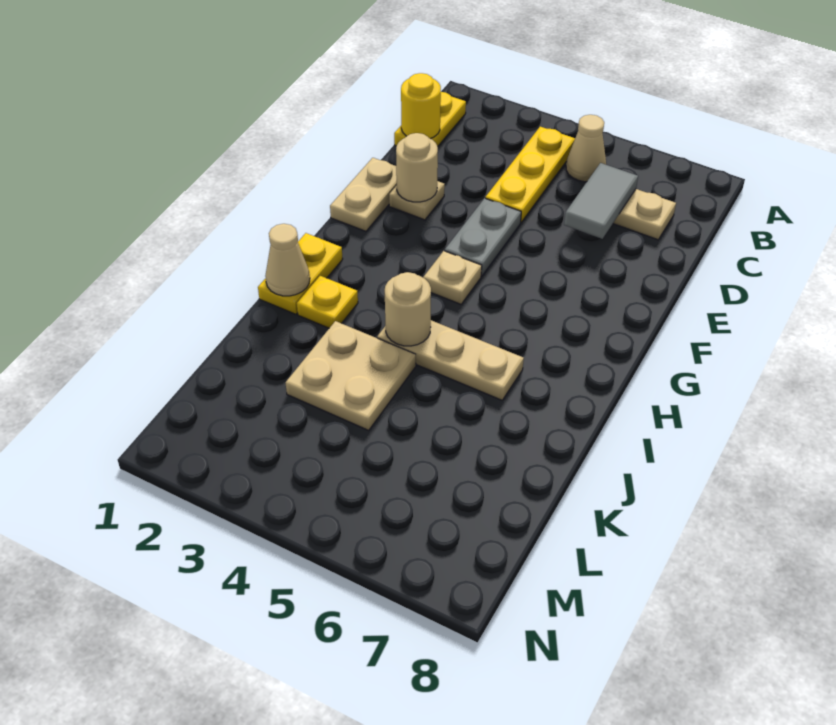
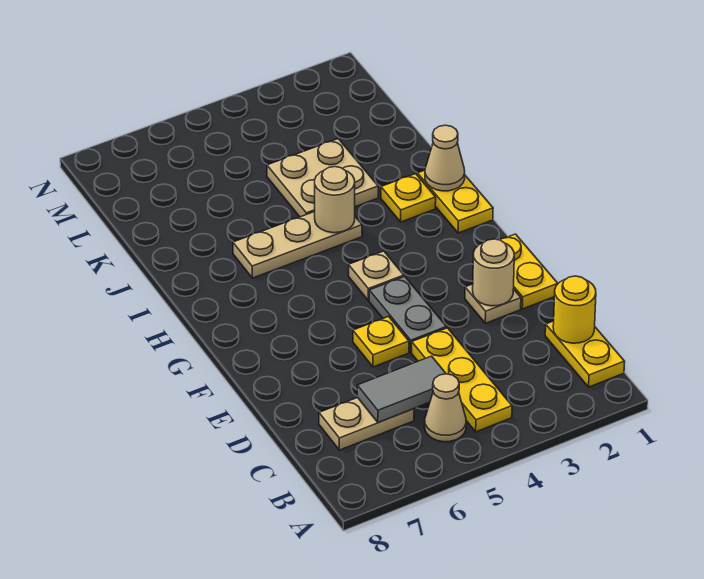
grey tile C6:D6 level 2 -> grey tile C5:C6 level 2
tan plate E1:F1 level 1 -> yellow plate E1:F1 level 1
none -> yellow plate E5 level 1

